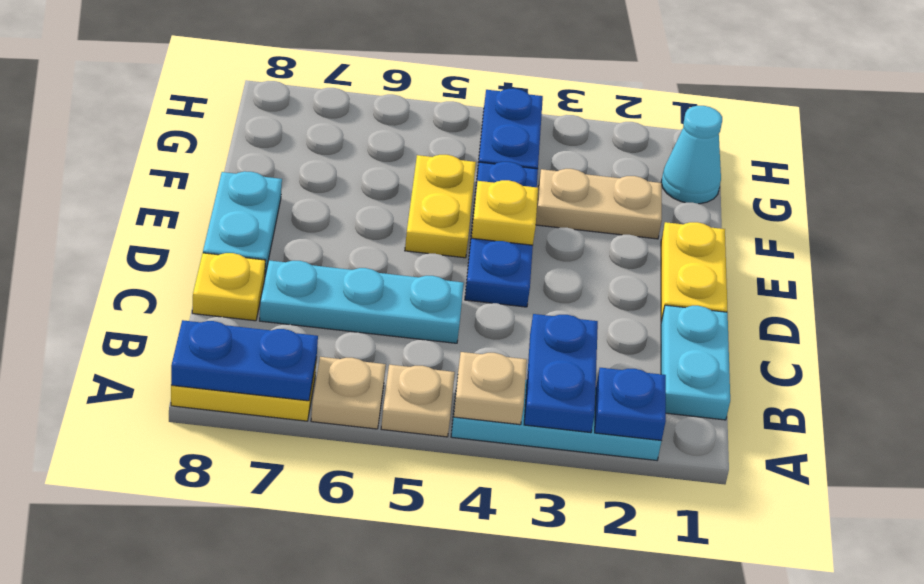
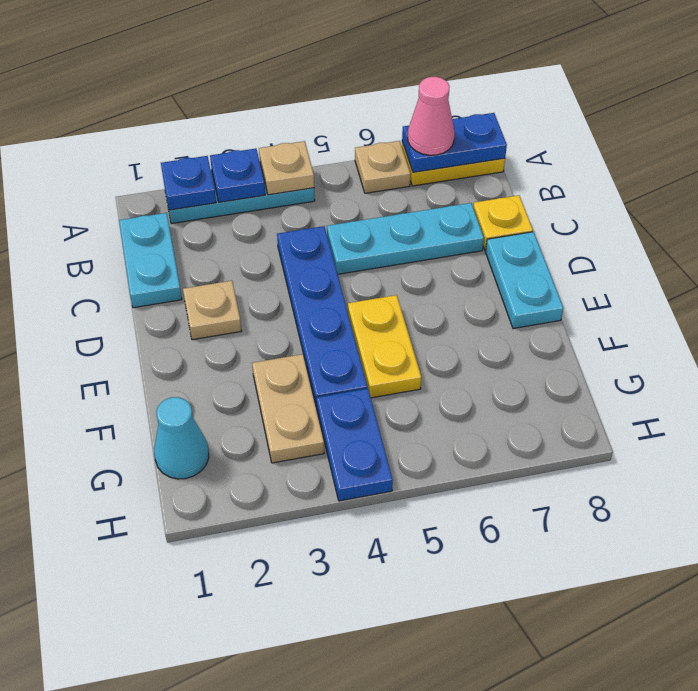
blue plate A3:B3 level 2 -> blue plate A3 level 2
tan plate A5 level 1 -> tan plate D2 level 1
none -> pink cone A7 level 3
yellow plate D1:E1 level 1 -> none
blue plate D4:F4 level 1 -> blue plate C4:F4 level 1
yellow plate E4 level 2 -> none
tan plate F2:F3 level 1 -> tan plate F3:G3 level 1

